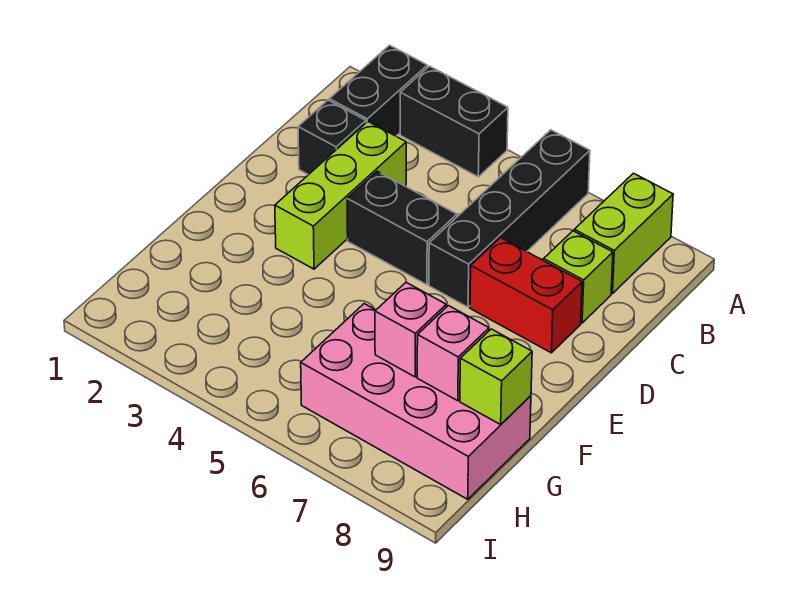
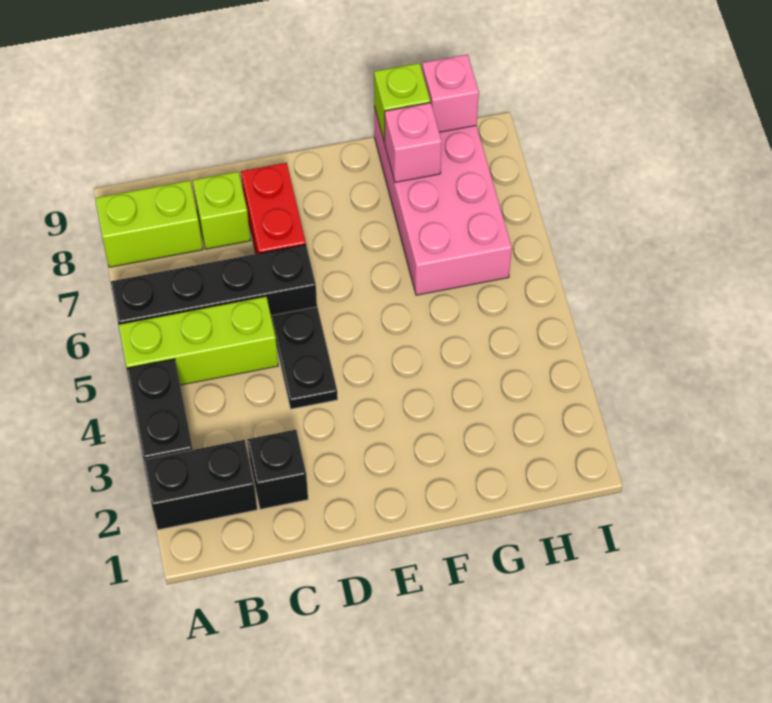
lime brick C3:E3 level 1 -> lime brick A5:C5 level 1
black brick D4:D5 level 1 -> black plate D4:D5 level 1
pink brick G7 level 2 -> pink brick H9 level 2

